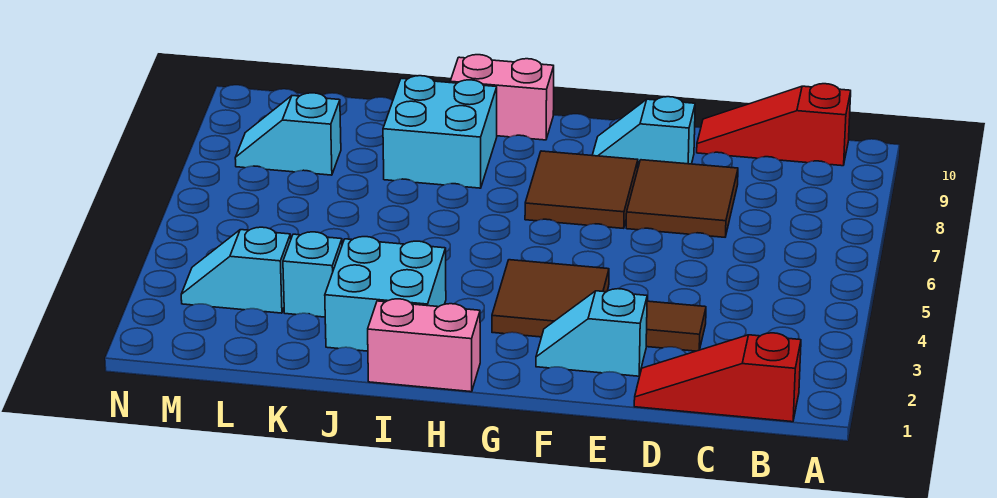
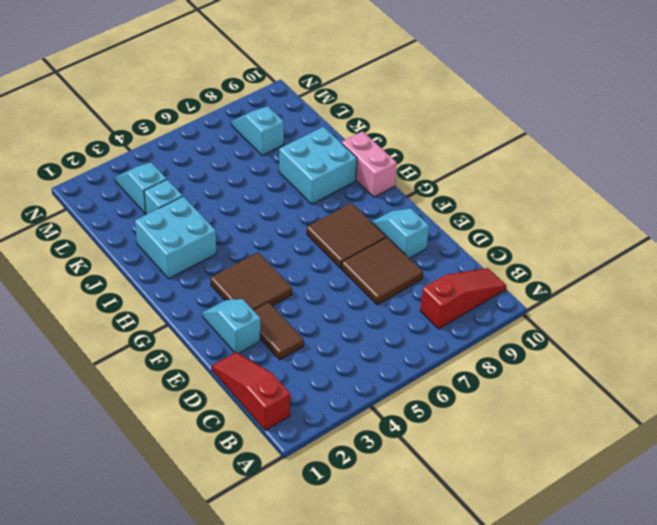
red slope B10:D10 level 1 top B -> red slope B8:B10 level 1 top 8
pink brick H1:I1 level 1 -> none

